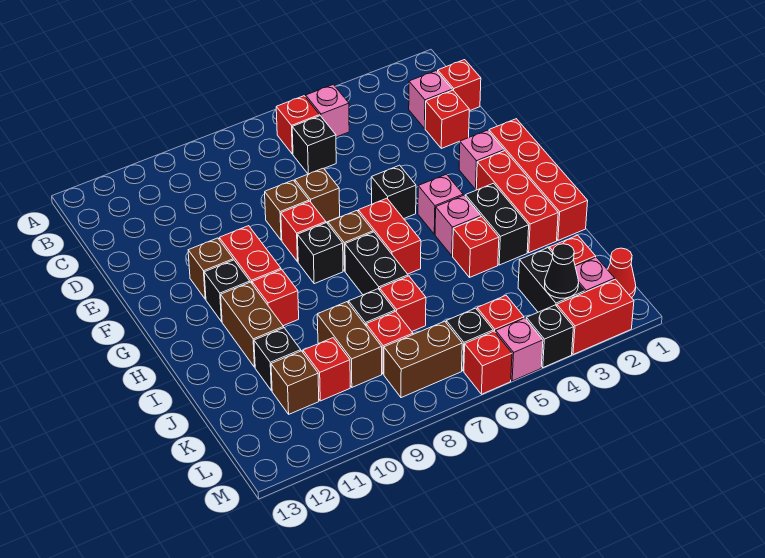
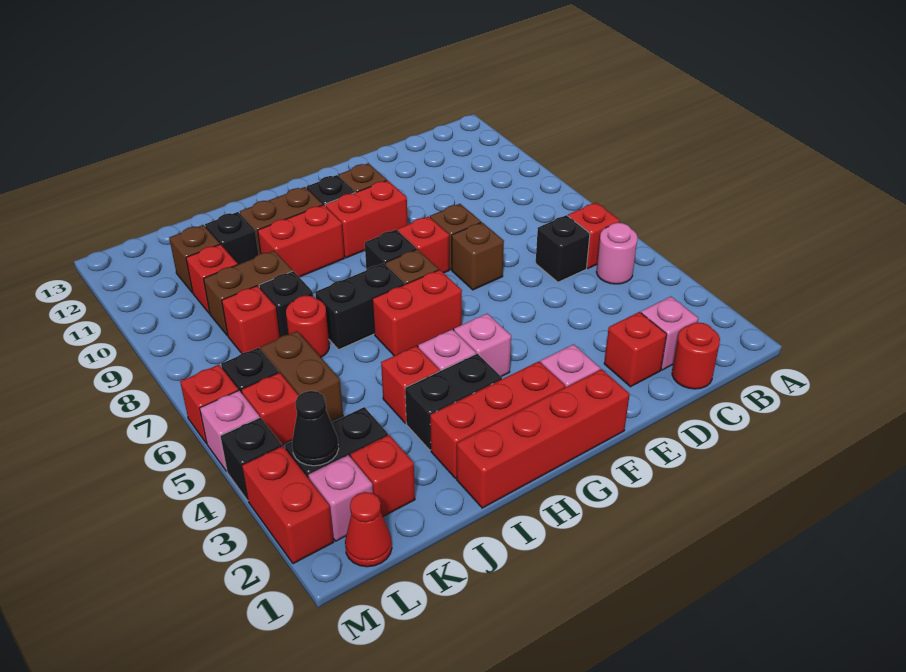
pink brick B5 level 1 -> pink round brick B5 level 1
red brick C1 level 1 -> red round brick C1 level 1
black brick F5 level 1 -> none
red brick H10 level 1 -> red brick H10:I10 level 1
red brick J7 level 1 -> red round brick J7 level 1
brown brick L7:L8 level 1 -> brown brick K5:K6 level 1

